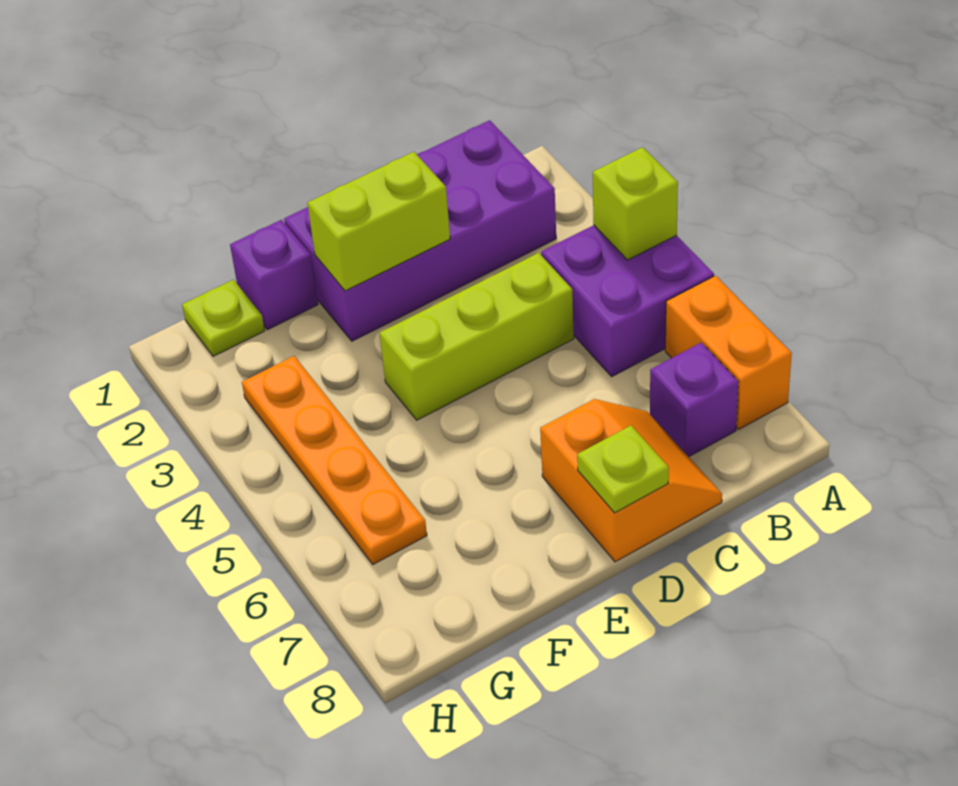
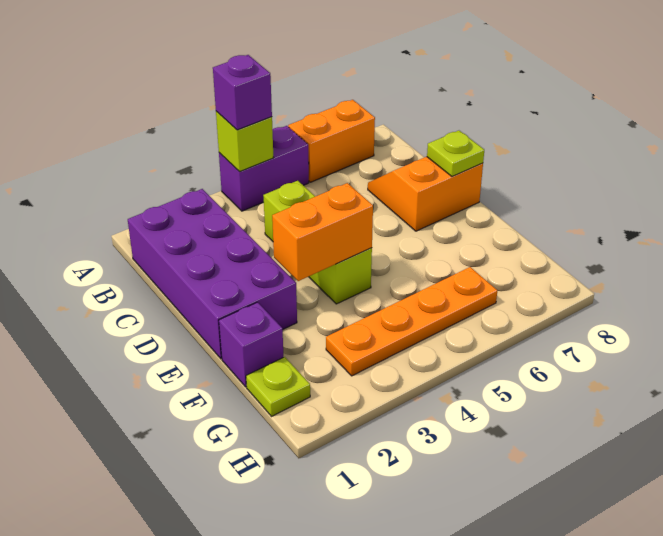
purple brick A4:B5 level 1 -> purple brick A4:A5 level 1
purple brick B7 level 1 -> purple brick A4 level 3
lime brick D2:E2 level 2 -> none
none -> orange brick E3:E4 level 2

